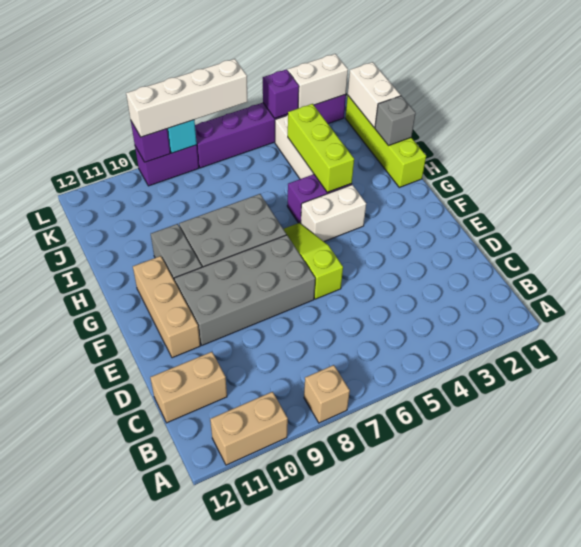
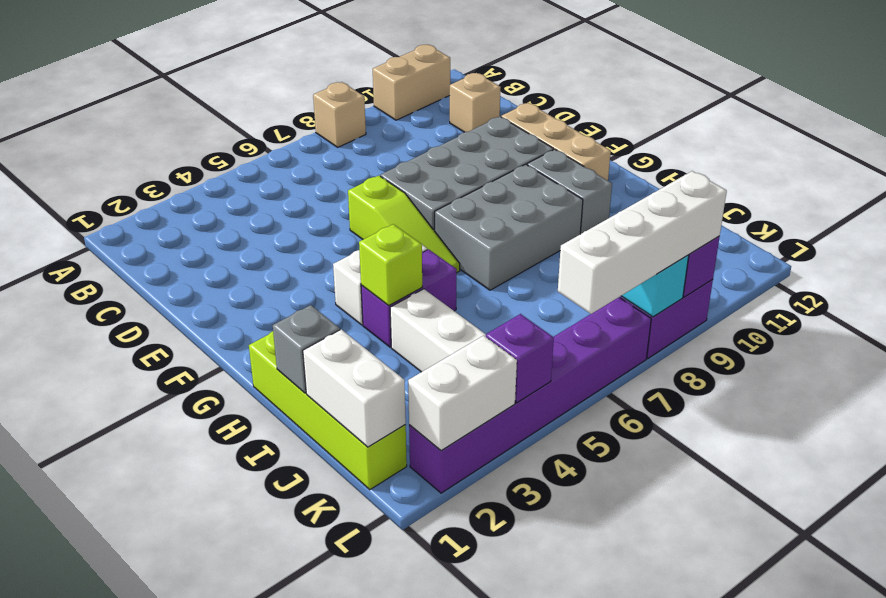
tan brick C11:C12 level 1 -> tan brick C11 level 1
lime brick H4:J4 level 2 -> lime brick H4 level 2

